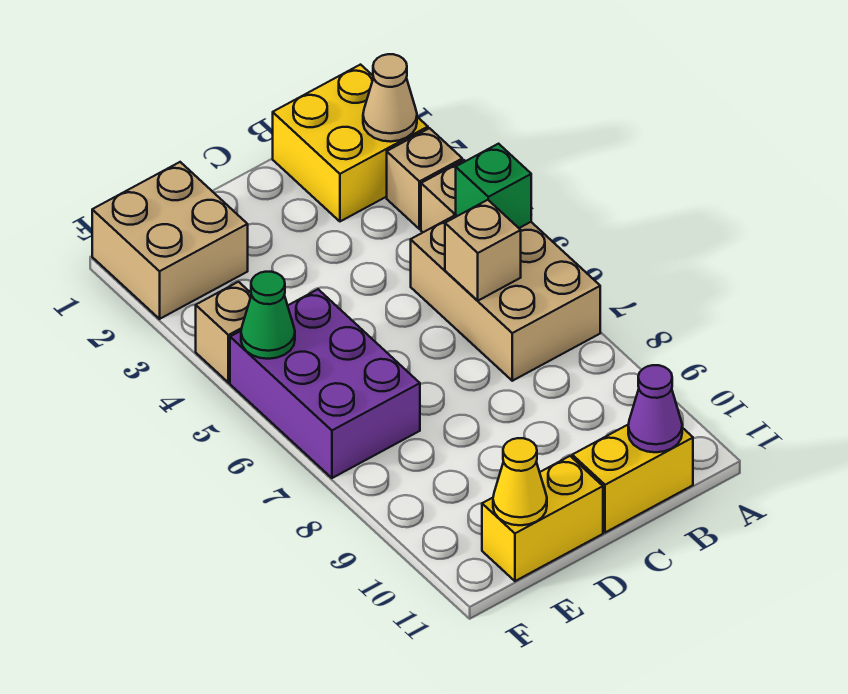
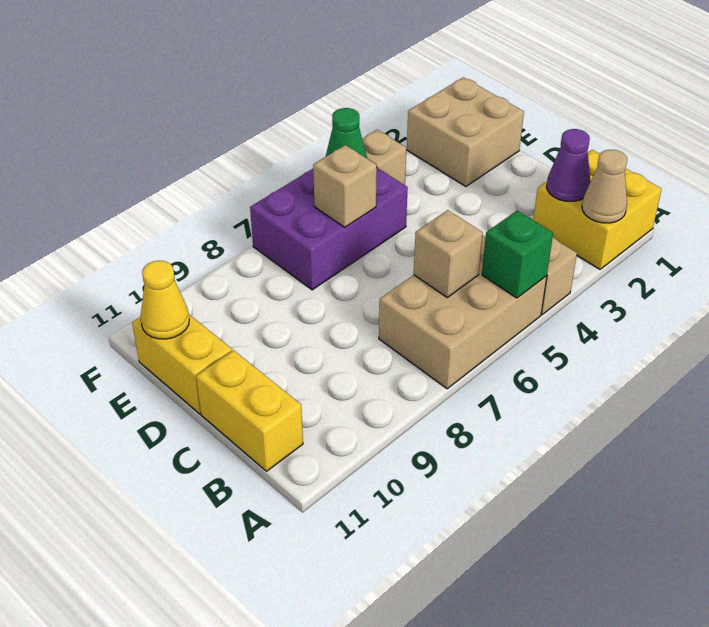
tan brick A3 level 1 -> tan brick E6 level 2
purple cone B11 level 2 -> purple cone B2 level 2

